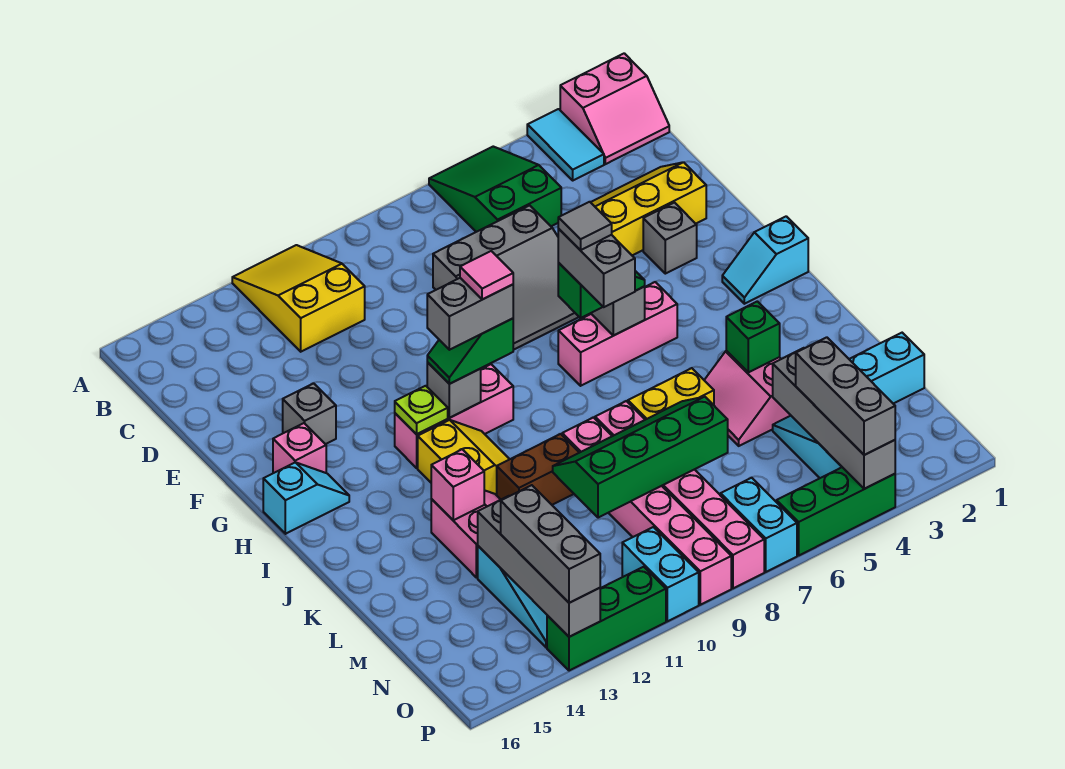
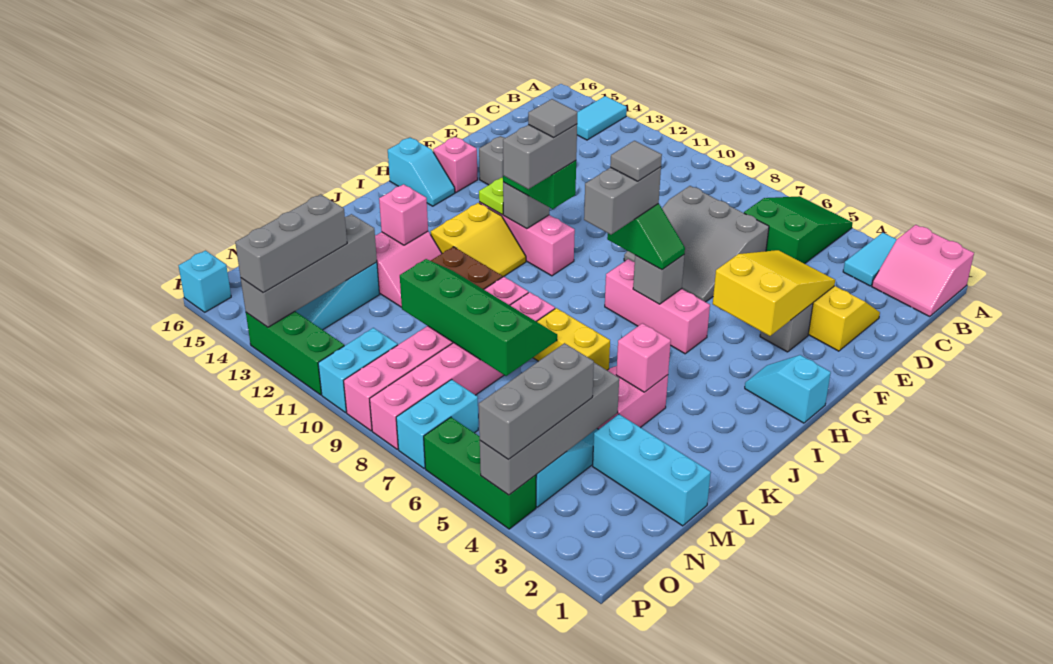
yellow slope A11:C12 level 1 top C -> yellow slope E3:G4 level 2 top G
none -> cyan tile A14:B14 level 1
grey brick H10:H11 level 4 -> grey brick H10:I10 level 4
pink tile H10 level 5 -> grey tile H10 level 5
green brick K4 level 2 -> pink brick K4 level 2
none -> cyan brick P16 level 1

